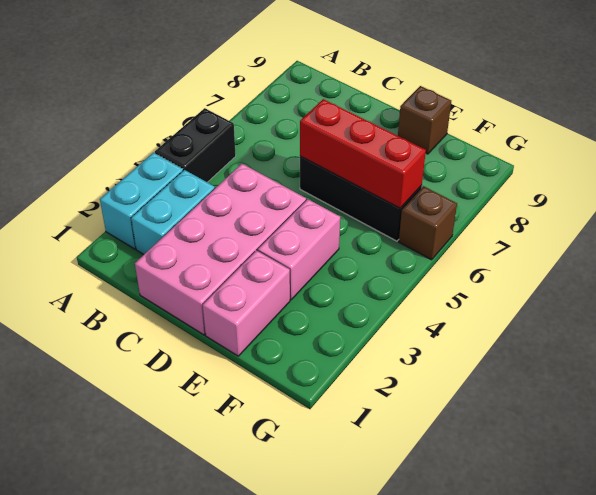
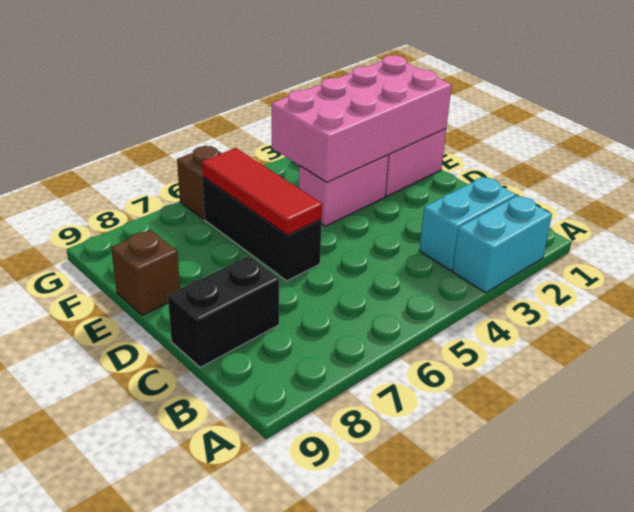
black brick A4:A5 level 1 -> black brick C8:C9 level 1
pink brick C1:D4 level 1 -> pink brick E1:F4 level 2
red brick D6:F6 level 2 -> red tile D6:F6 level 2

